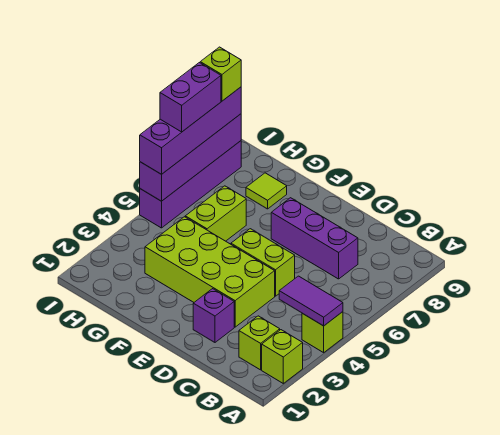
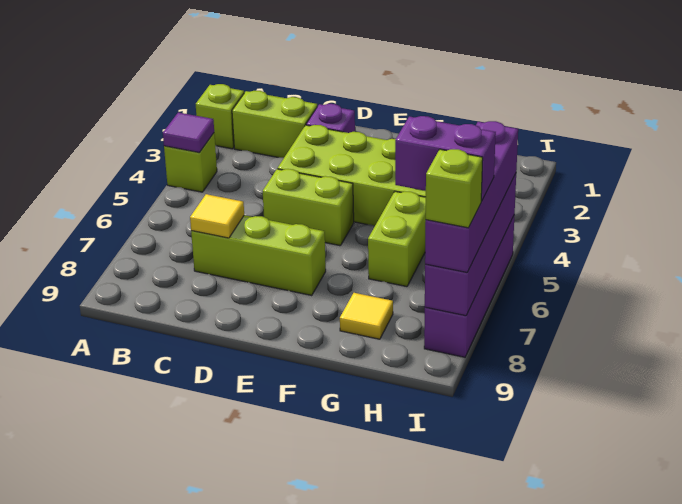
purple tile A4:B4 level 2 -> purple tile A4 level 2
lime brick B2 level 1 -> lime brick B2:C2 level 1
purple brick C7:E7 level 1 -> lime brick C7:E7 level 1
none -> yellow tile C7 level 2
lime tile G8 level 1 -> yellow tile G8 level 1
purple brick I6:I7 level 4 -> purple brick H7:I7 level 4

